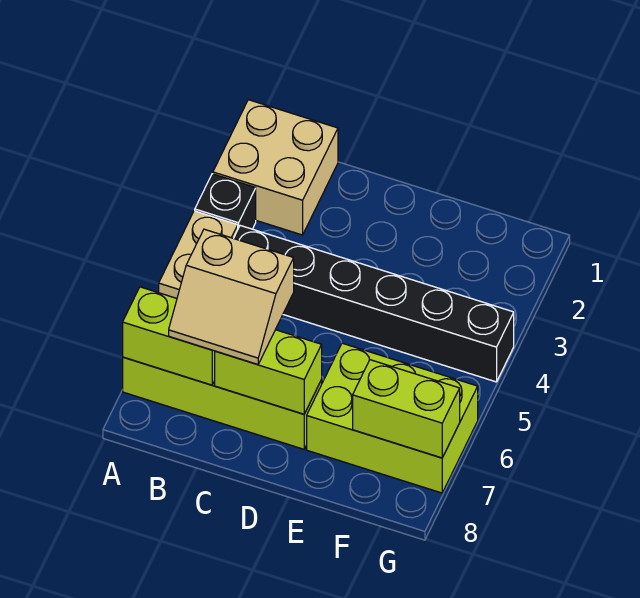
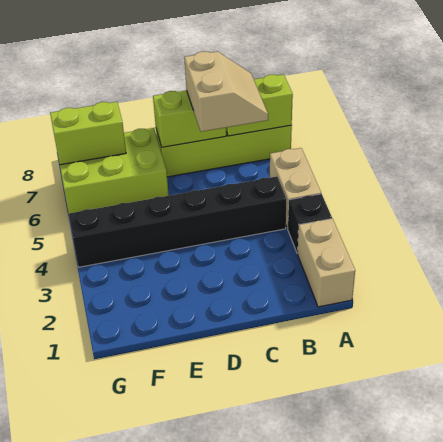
tan brick A1:B2 level 1 -> tan brick A1:A2 level 1
tan slope B6:C7 level 3 top 6 -> tan slope B6:C7 level 3 top C

